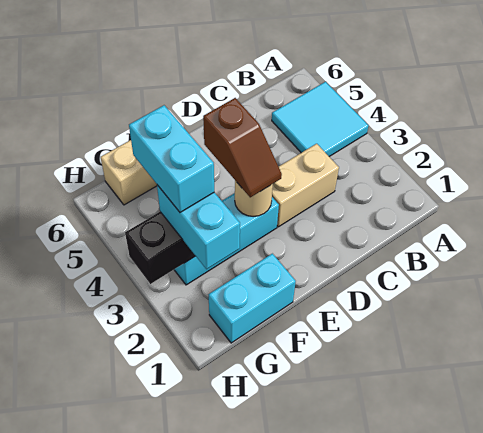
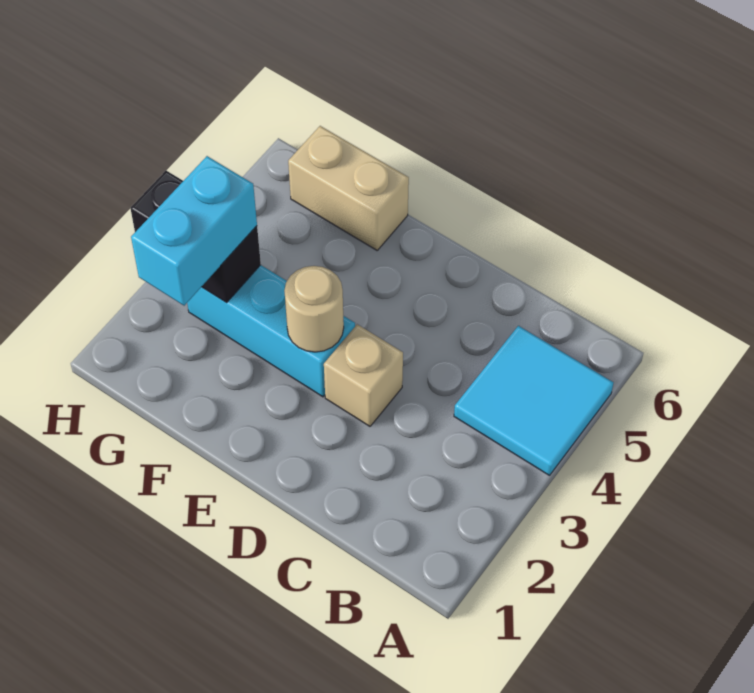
tan brick C3:D3 level 1 -> tan brick D3 level 1
brown slope E3:E4 level 3 top 4 -> none
cyan brick F1:G1 level 1 -> none
cyan brick G3:G4 level 4 -> none

